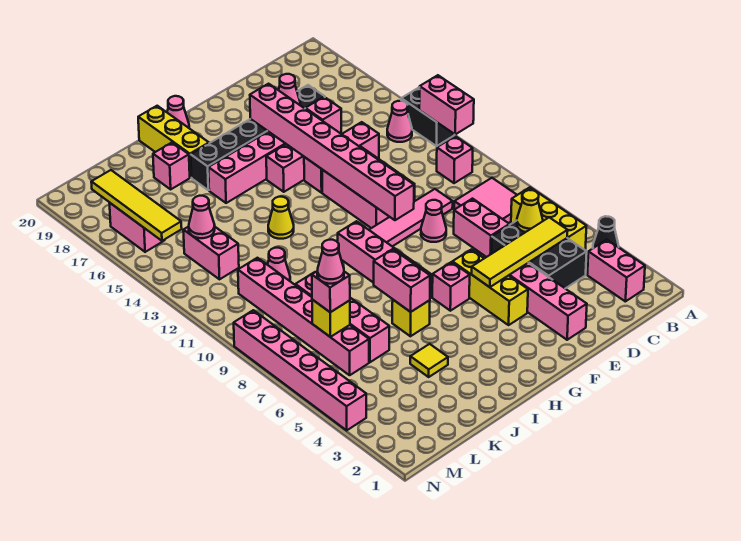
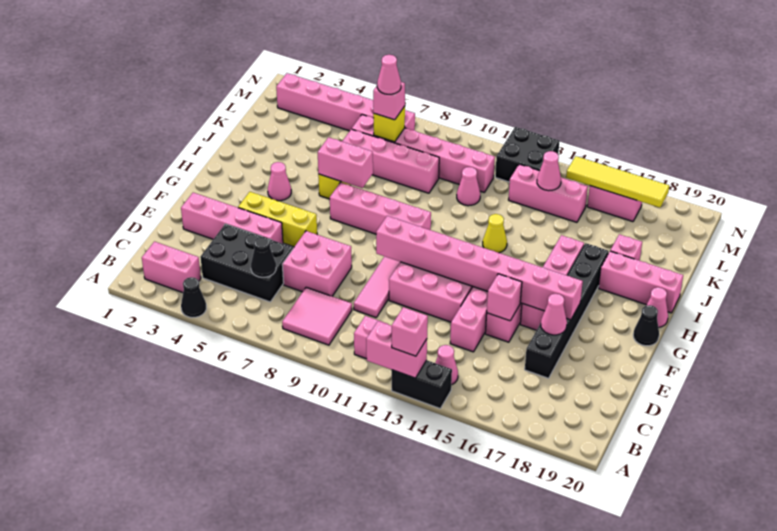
yellow brick B5:B7 level 1 -> none
yellow tile C5:F5 level 2 -> none
yellow cone C6 level 2 -> black cone C6 level 2
pink brick D7:D8 level 1 -> pink brick D7:E8 level 1
pink cone E9 level 1 -> pink cone H4 level 1
pink brick G6 level 1 -> pink brick A13 level 3
none -> black cone G20 level 1
yellow brick I18:I20 level 1 -> pink brick I18:I20 level 1
yellow tile J4 level 1 -> none
pink brick L13:L14 level 1 -> pink brick L13:L15 level 1
none -> black brick M12:N13 level 1
pink brick N4:N9 level 1 -> pink brick M2:M7 level 1

